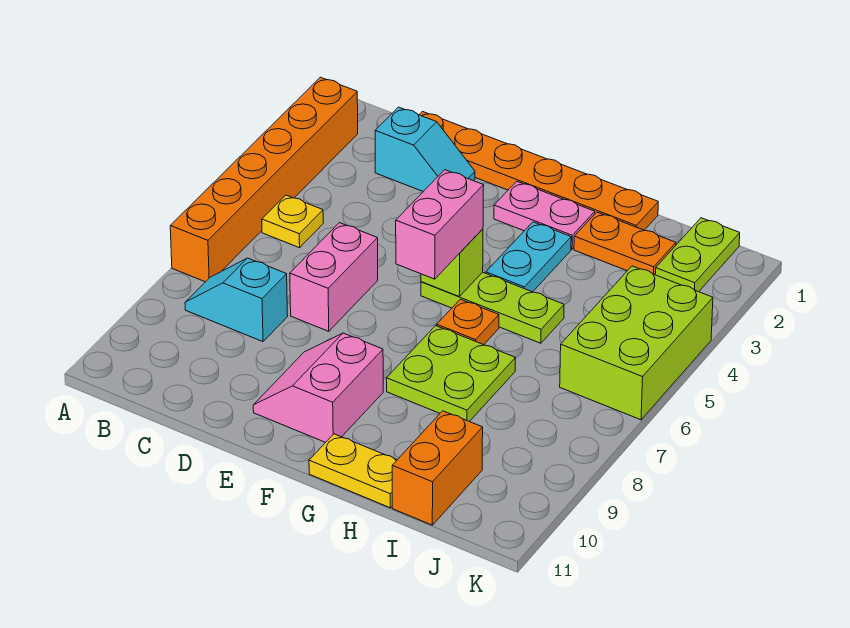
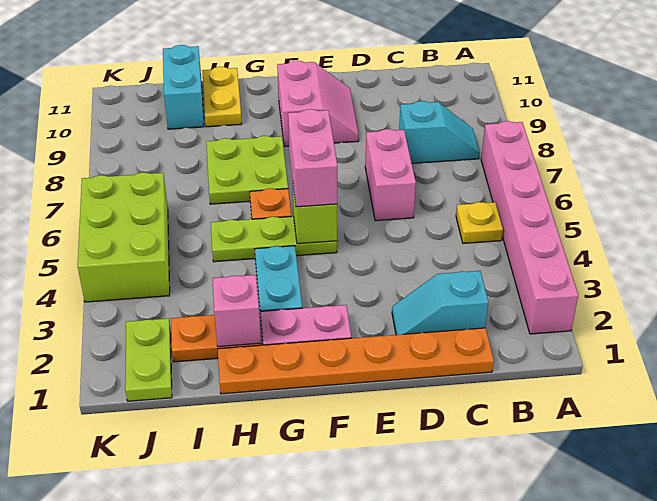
orange brick A2:A7 level 1 -> pink brick A2:A7 level 1
yellow plate G11:H11 level 1 -> yellow plate H10:H11 level 1
none -> pink brick H2 level 2
orange brick I10:I11 level 1 -> cyan brick I10:I11 level 1

